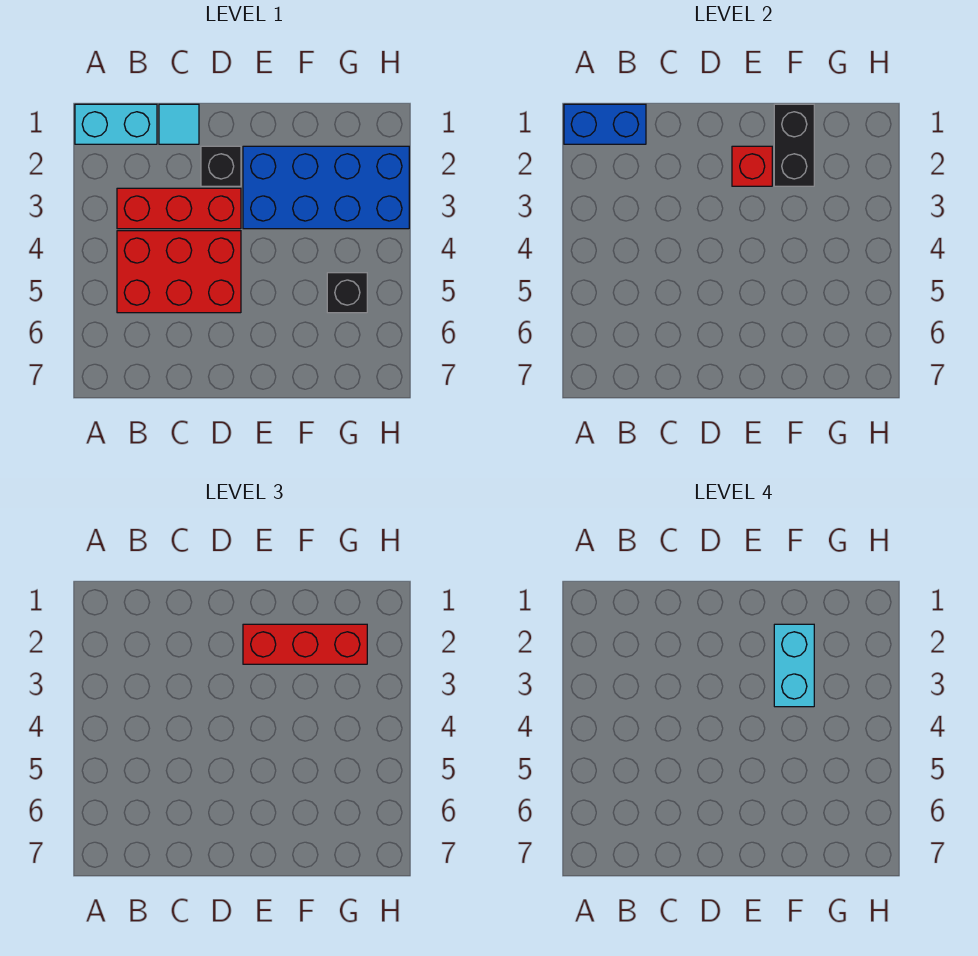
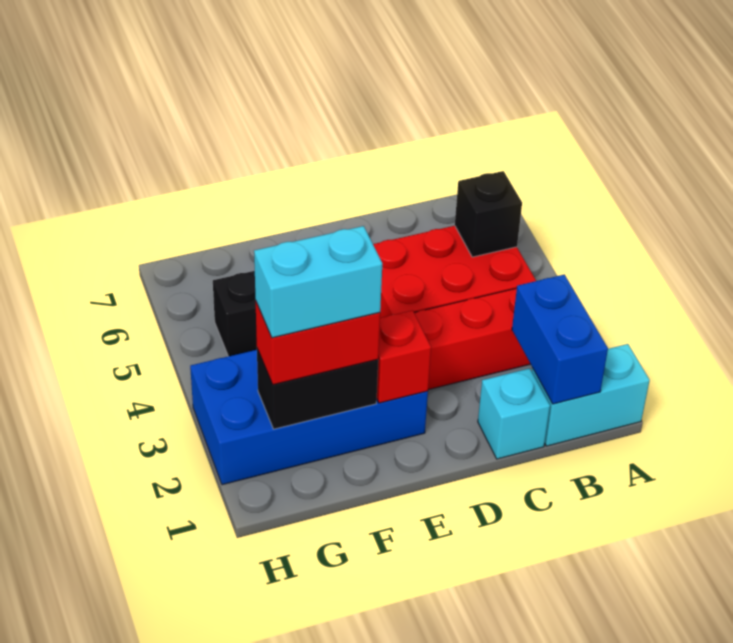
blue brick A1:B1 level 2 -> blue brick B1:B2 level 2
cyan tile C1 level 1 -> cyan brick C1 level 1
black brick D2 level 1 -> black brick B5 level 2
red brick E2:G2 level 3 -> red brick F2:G2 level 3
black brick F1:F2 level 2 -> black brick F2:G2 level 2
cyan brick F2:F3 level 4 -> cyan brick F2:G2 level 4

